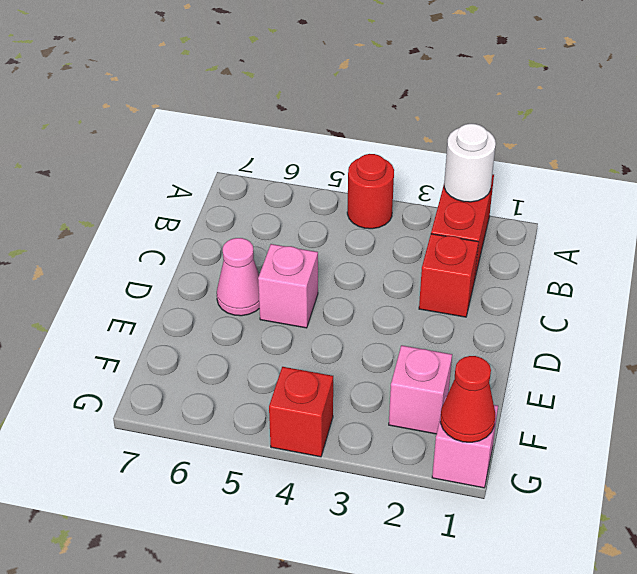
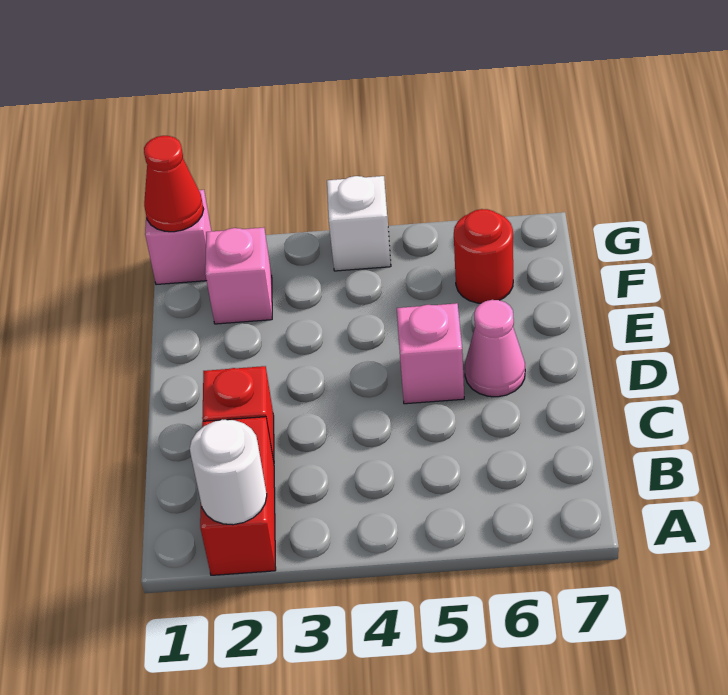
red round brick A4 level 1 -> red round brick F6 level 1
red brick G4 level 1 -> white brick G4 level 1

